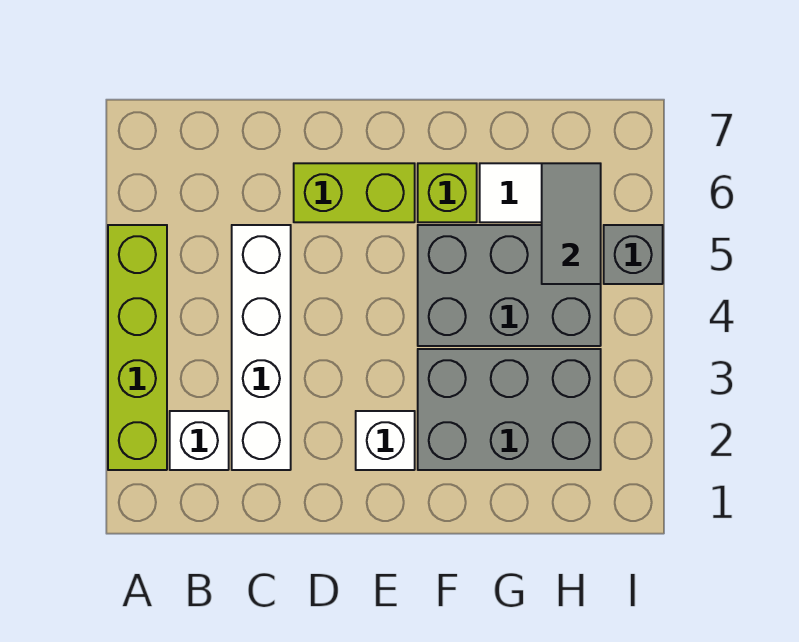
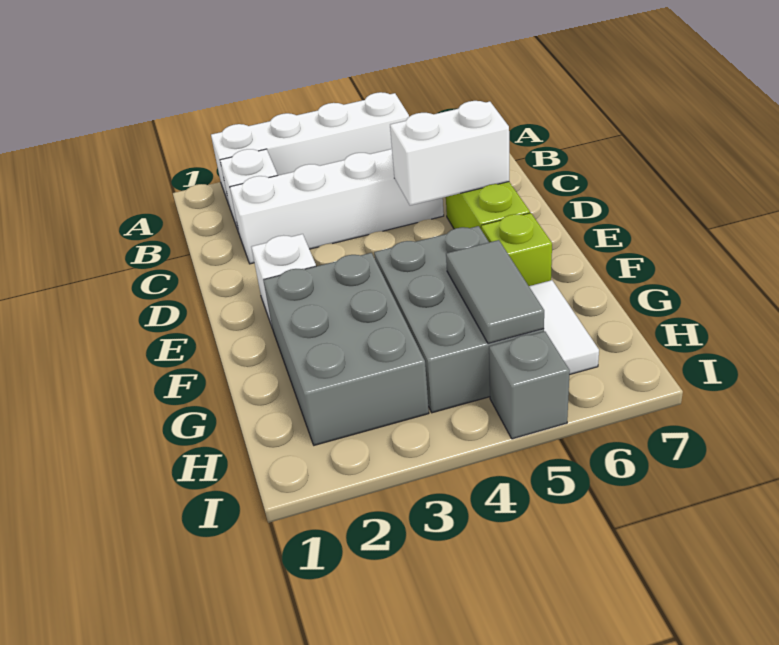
lime brick A2:A5 level 1 -> white brick A2:A5 level 1
none -> white brick D5:D6 level 2
grey tile H5:H6 level 2 -> grey tile G5:H5 level 2

